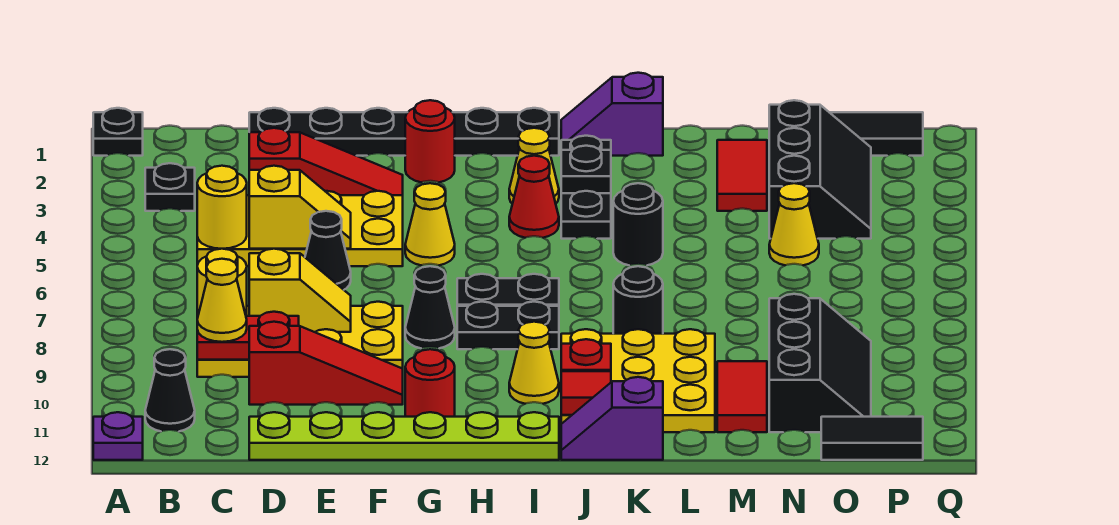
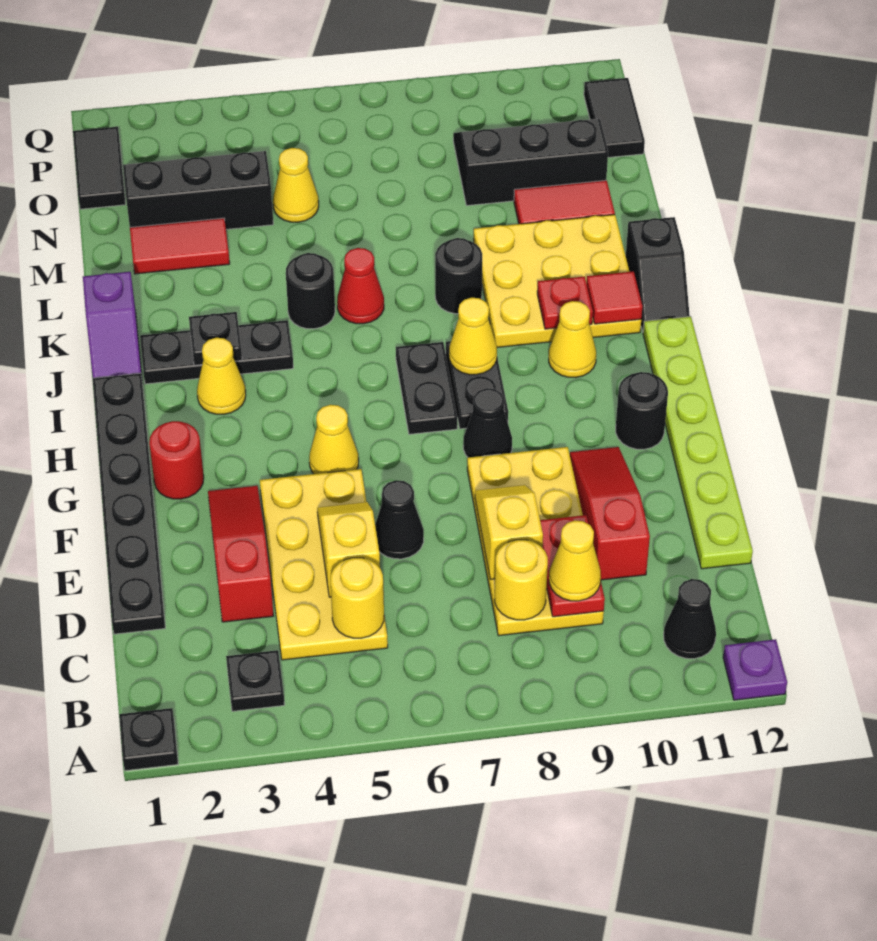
red round brick G11 level 1 -> black round brick G11 level 1
red cone I4 level 1 -> red cone K6 level 1
none -> yellow cone I8 level 2
purple slope J12:K12 level 1 top K -> black slope J12:K12 level 1 top K

